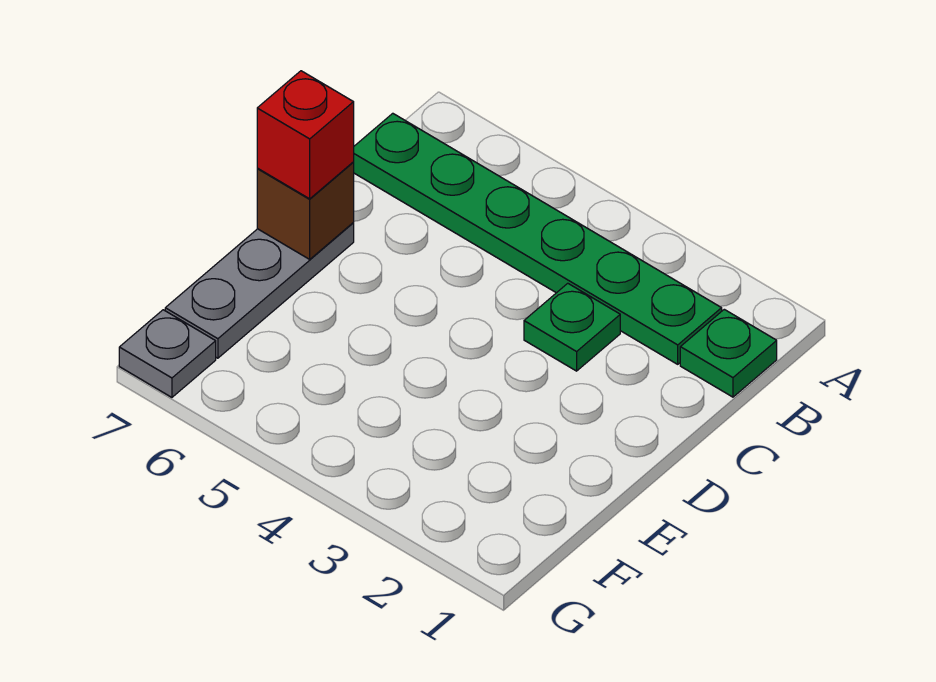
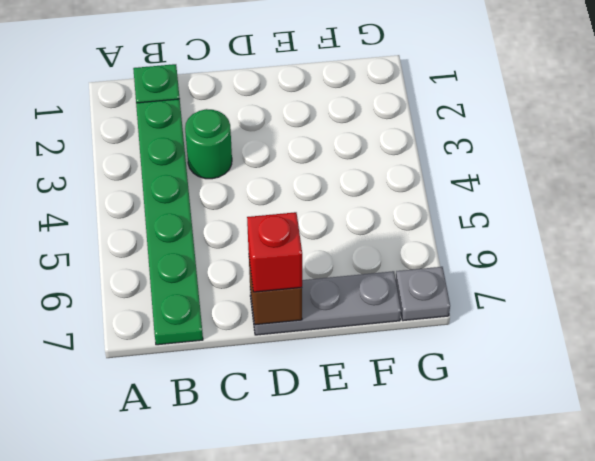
green plate C3 level 1 -> green round brick C3 level 1

